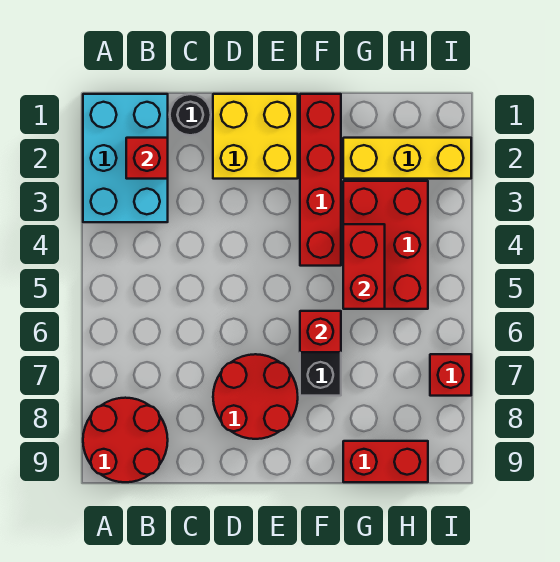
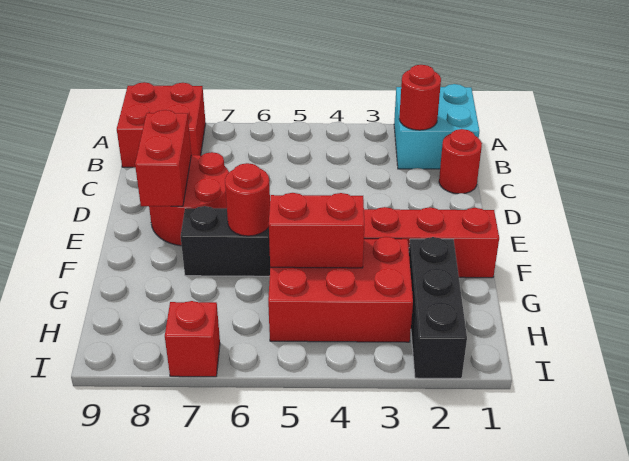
cyan brick A1:B3 level 1 -> cyan brick A1:B2 level 1
red round brick A8:B9 level 1 -> red brick A8:B9 level 1
red brick B2 level 2 -> red round brick B2 level 2
black round brick C1 level 1 -> red round brick C1 level 1
yellow brick D1:E2 level 1 -> none
red brick F6 level 2 -> red round brick F6 level 2
yellow brick G2:I2 level 1 -> black brick G2:I2 level 1
red brick G9:H9 level 1 -> red brick D8:E8 level 2

